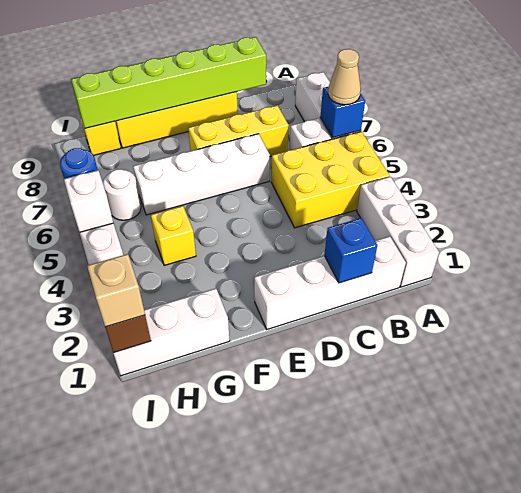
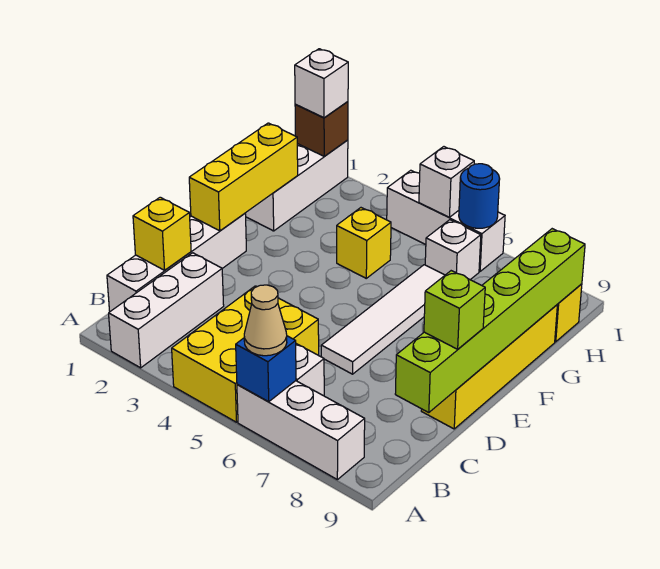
white brick A1:A3 level 1 -> white brick A2:C2 level 1
blue brick C1 level 2 -> yellow brick C1 level 2
yellow brick C7:E7 level 1 -> yellow brick E1:G1 level 2
white brick D6:G6 level 1 -> white tile D6:G6 level 1
none -> lime brick D9 level 3
white round brick H6 level 1 -> white brick H6 level 1
tan brick I1 level 3 -> white brick I1 level 3

